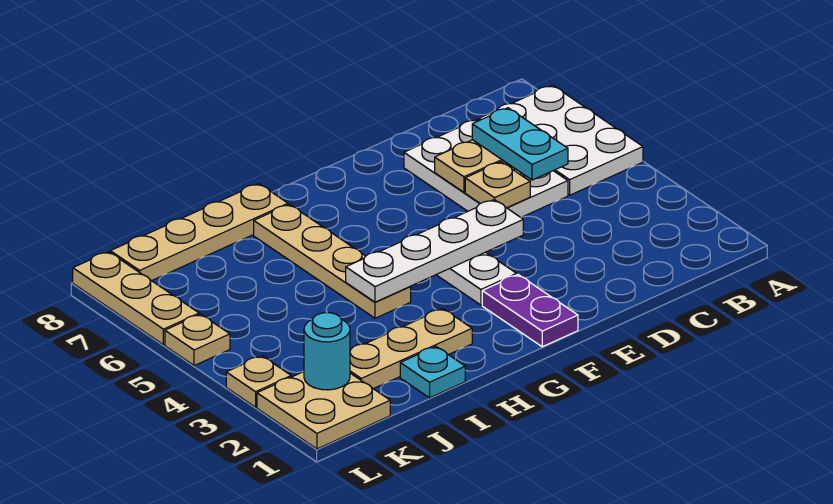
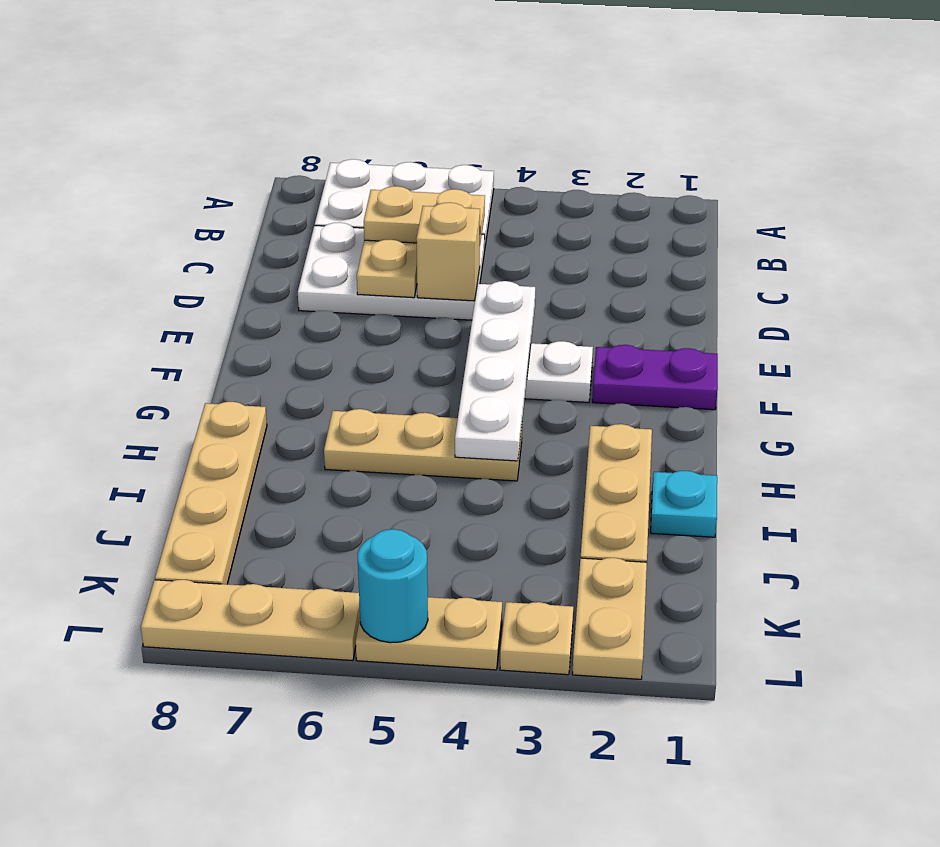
cyan plate C5:C6 level 3 -> tan plate C5:C6 level 3
tan plate D5 level 2 -> tan brick D5 level 2
tan plate H4:H7 level 1 -> tan plate H4:H6 level 1
tan plate K1:L2 level 1 -> tan plate K2:L2 level 1
cyan round brick K2 level 2 -> cyan round brick L5 level 2
tan plate L5 level 1 -> tan plate L4:L5 level 1

